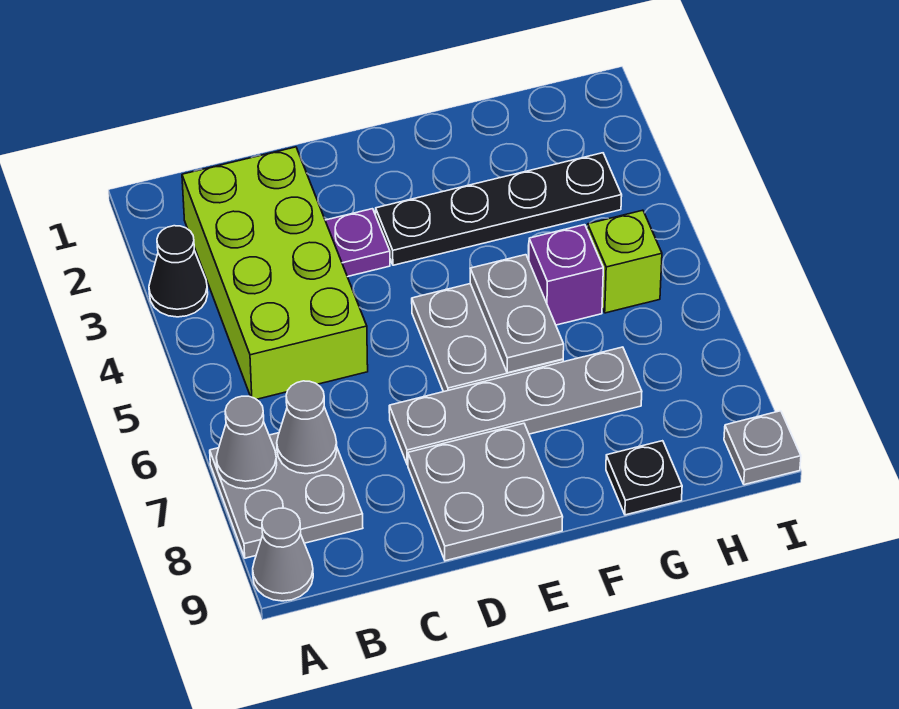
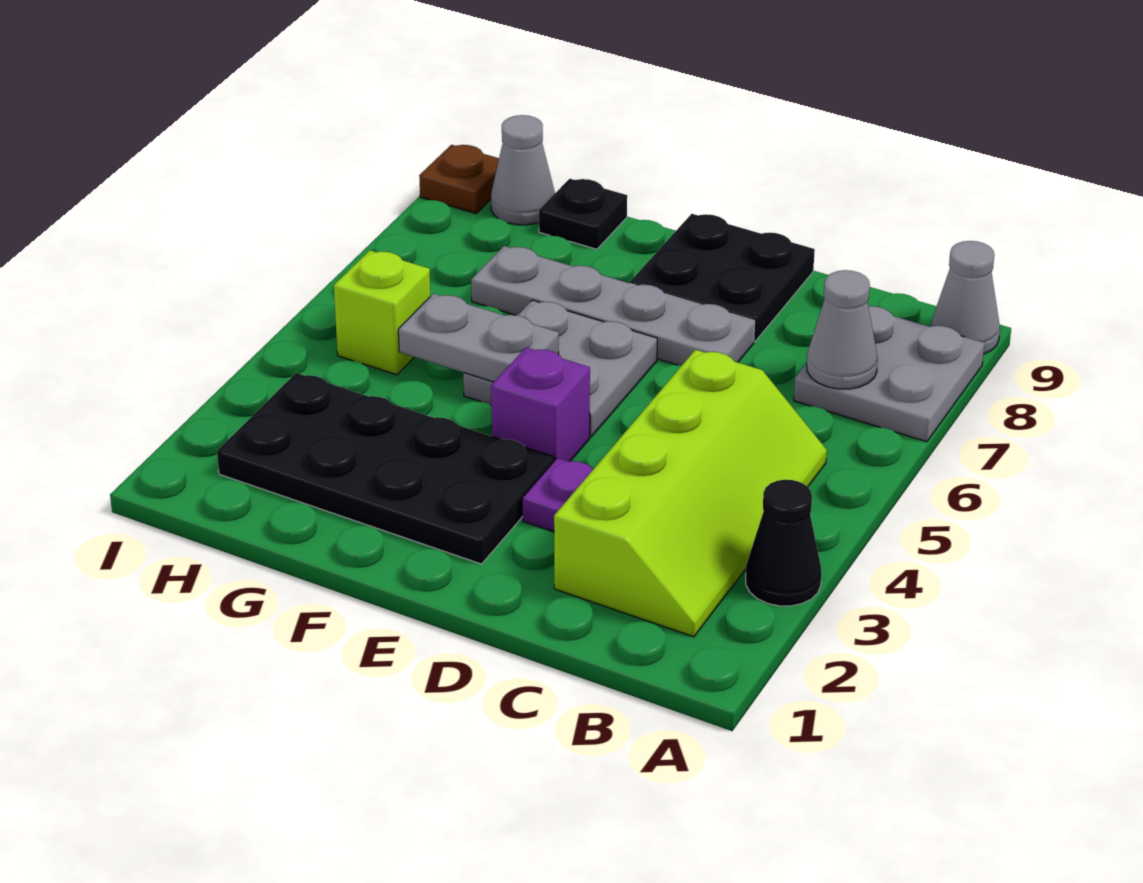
grey cone A7 level 2 -> grey cone H9 level 1
lime brick B2:C5 level 1 -> lime slope B2:C5 level 1 top C
grey plate D8:E9 level 1 -> black plate D8:E9 level 1
black plate E3:H3 level 1 -> black plate E2:H3 level 1
grey plate F5:F6 level 2 -> grey plate F5:G5 level 2
purple brick G5 level 1 -> purple brick E4 level 1
grey plate I9 level 1 -> brown plate I9 level 1

